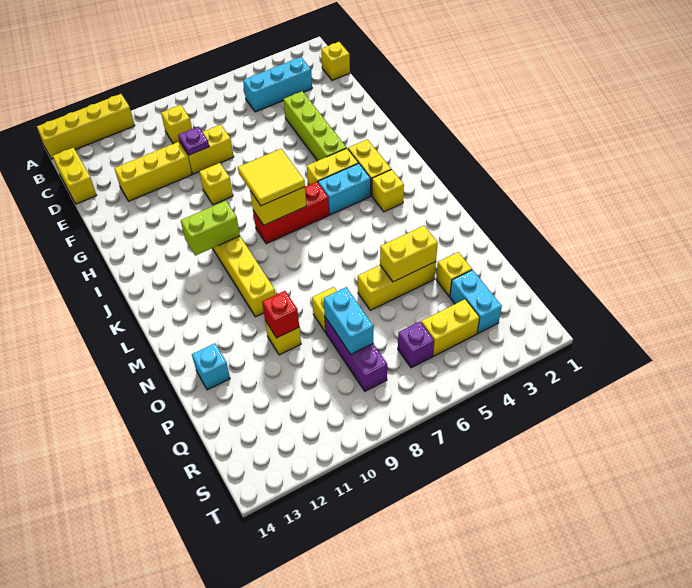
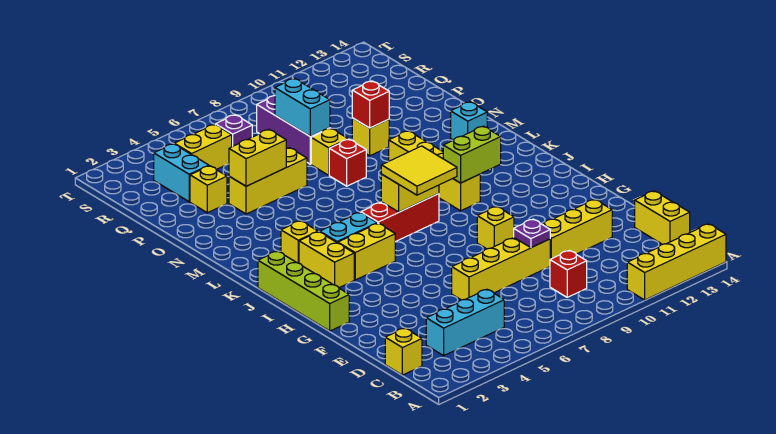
yellow brick C9 level 1 -> red brick C9 level 1
lime brick E4:H4 level 1 -> lime brick G1:J1 level 1
yellow brick E8:E9 level 1 -> yellow brick E6:E9 level 1
none -> red brick N8 level 1
cyan brick O13 level 1 -> cyan brick M13 level 1

